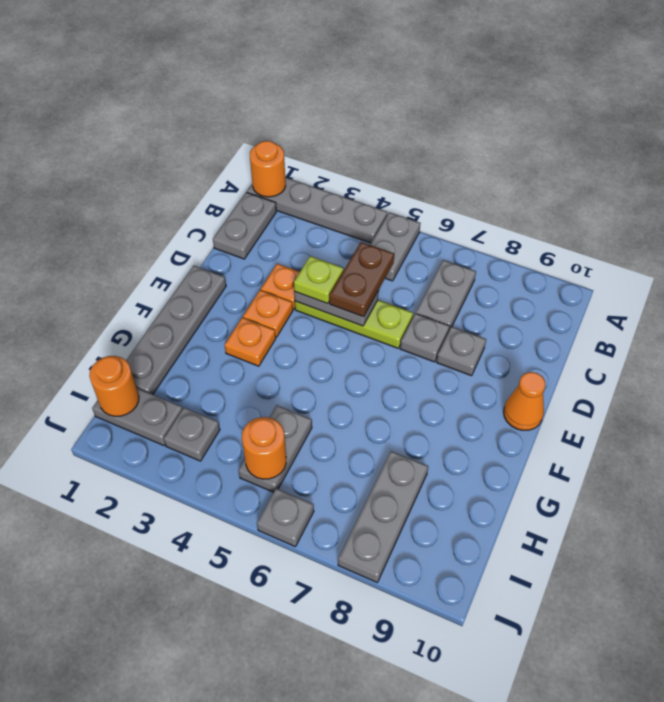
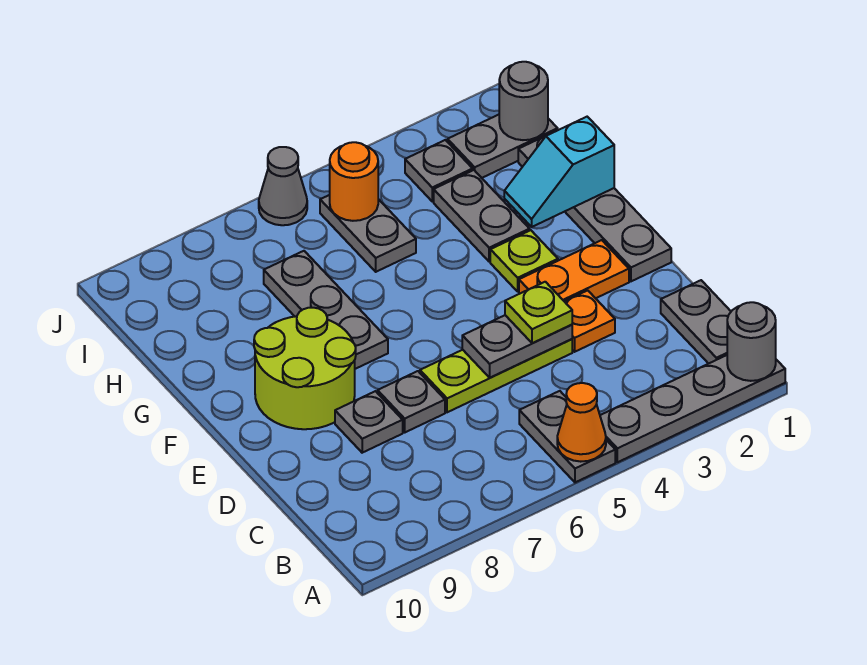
orange round brick A1 level 2 -> grey round brick A1 level 2
grey plate B7:C7 level 1 -> grey plate G3:H3 level 1
brown plate C5:D5 level 3 -> none
orange plate E3 level 1 -> orange plate E2:E3 level 1
none -> lime round brick E8:F9 level 1
orange cone E10 level 1 -> orange cone A5 level 2
orange plate F3 level 1 -> lime plate F3 level 1
none -> cyan slope G1:G2 level 2 top 1
grey plate H8:J8 level 1 -> grey plate F7:H7 level 1
orange round brick I1 level 2 -> grey round brick I1 level 2
grey plate J6 level 1 -> grey cone J6 level 1

